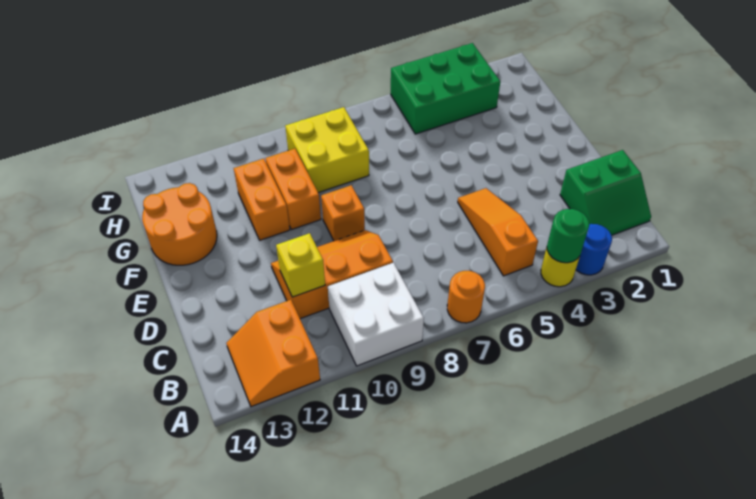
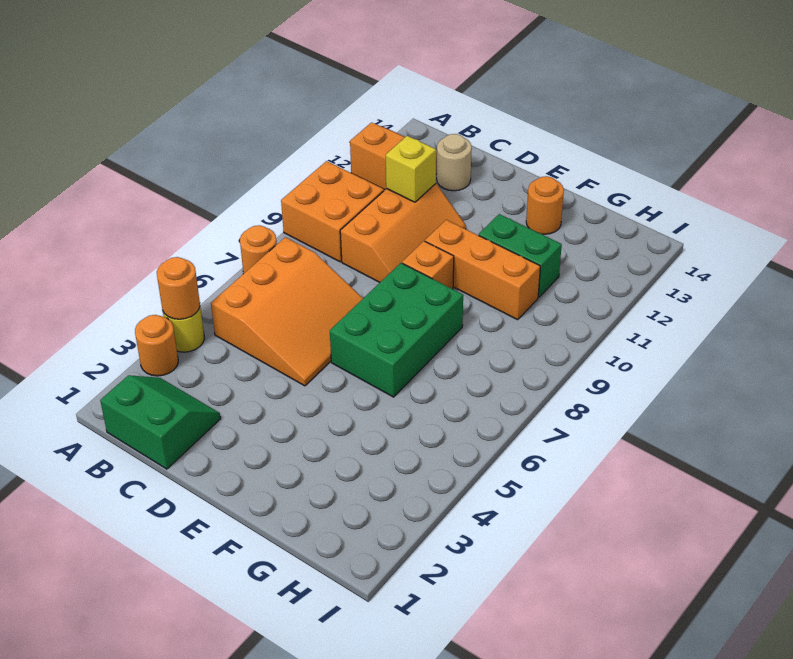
blue round brick A3 level 1 -> orange round brick A3 level 1
green round brick A4 level 2 -> orange round brick A4 level 2
white brick A9:B10 level 1 -> orange brick A9:B10 level 1
green slope B1:C2 level 1 top C -> green slope B1:C2 level 1 top 1
orange slope B5:D5 level 1 top B -> orange slope B5:D7 level 1 top B
none -> tan round brick C13 level 1
orange brick F10:G10 level 1 -> orange brick E10:G10 level 1
orange brick F11:G11 level 1 -> green brick F11:G11 level 1
orange round brick F13:G14 level 1 -> orange round brick F13 level 1
yellow brick G8:H9 level 1 -> none
green brick H3:I5 level 1 -> green brick E6:F8 level 1

